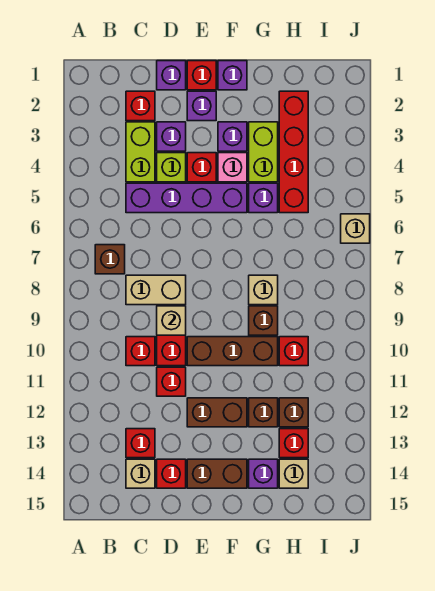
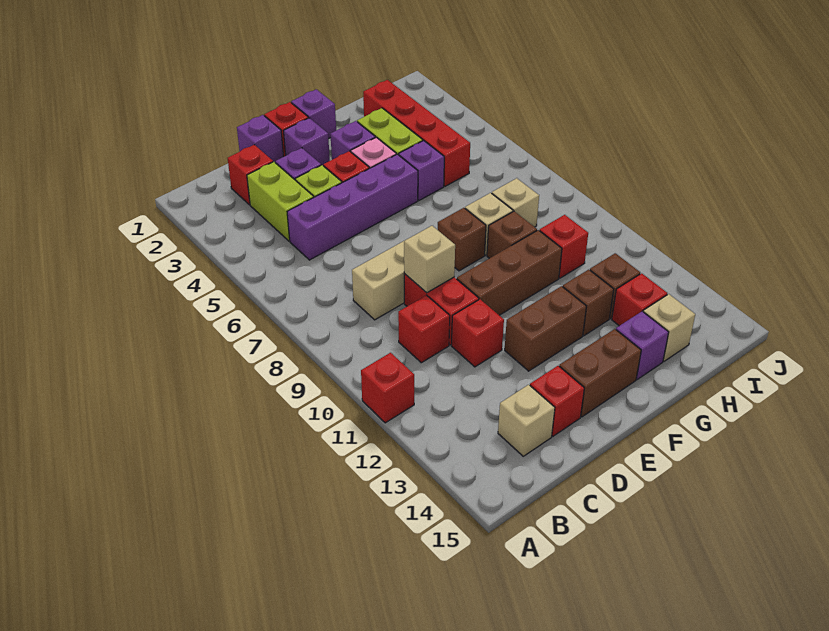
brown brick B7 level 1 -> brown brick F8 level 1
red brick C13 level 1 -> red brick A11 level 1
tan brick J6 level 1 -> tan brick H8 level 1

